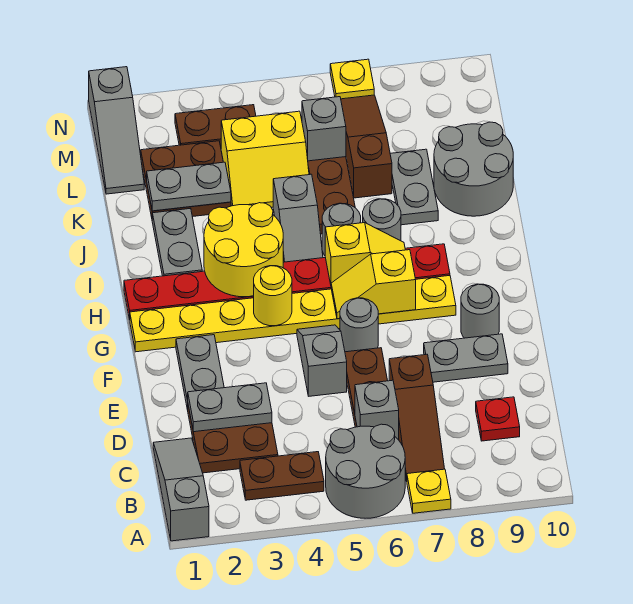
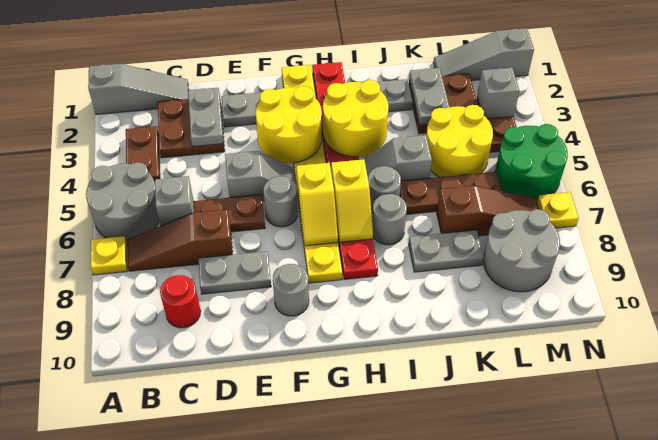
red plate C9 level 1 -> red round brick C9 level 1
grey plate E8:E9 level 1 -> grey plate D8:E8 level 1
yellow round brick G4 level 2 -> yellow round brick F3:G4 level 2
yellow slope G6:G7 level 2 top 7 -> yellow slope G6:G7 level 2 top 6
grey round brick J9:K10 level 1 -> grey round brick L8:M9 level 1
yellow slope K4:L5 level 1 top L -> yellow round brick K4:L5 level 1
grey brick L6 level 2 -> grey brick M3 level 2
none -> green round brick M5:N6 level 1

